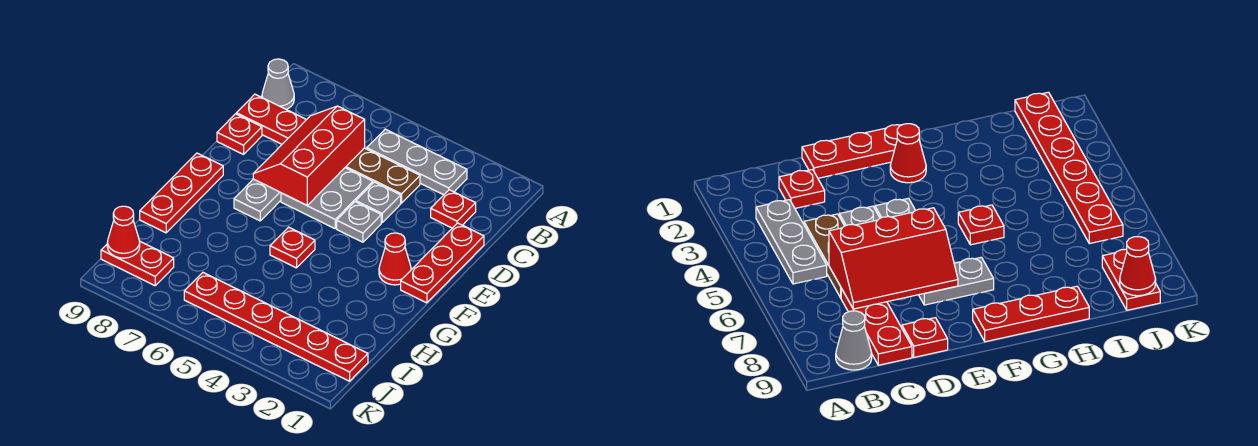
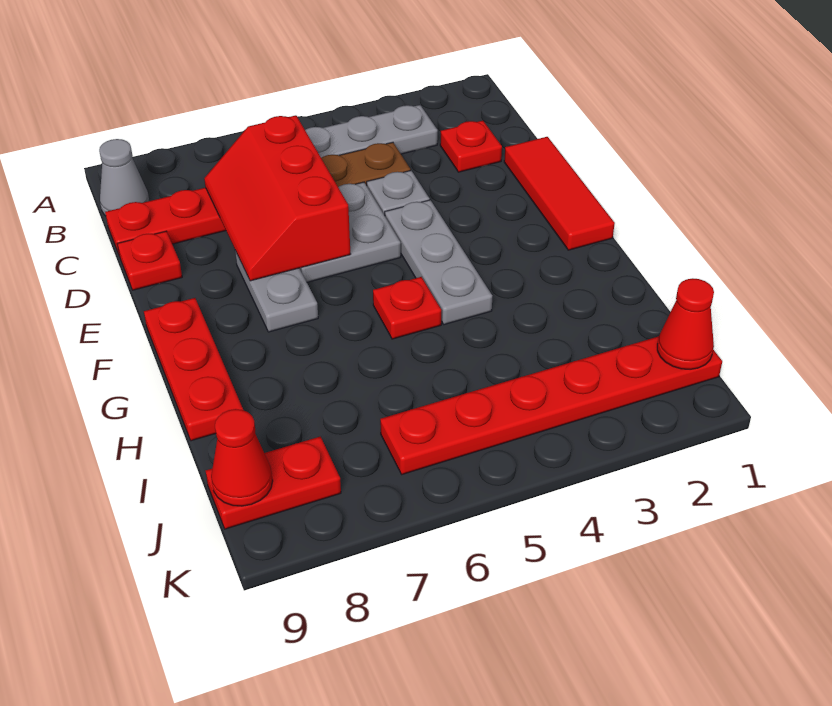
red plate D1:F1 level 1 -> red tile D1:F1 level 1
grey plate E4 level 1 -> grey plate E4:G4 level 1
red cone F2 level 1 -> red cone J1 level 2

